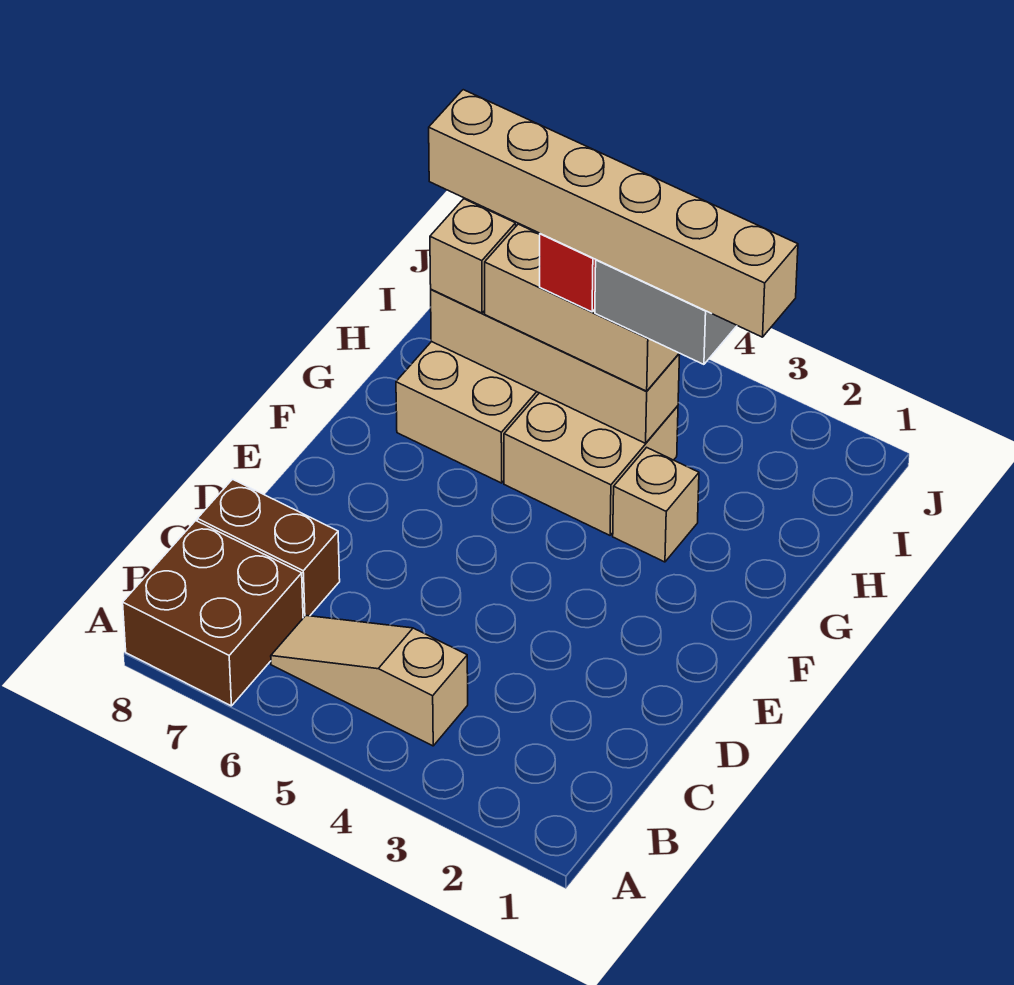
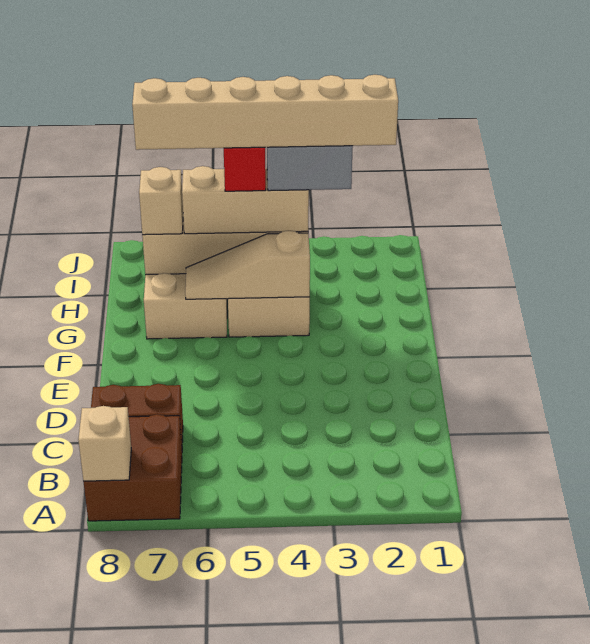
tan slope B4:B6 level 1 top 4 -> tan slope G4:G6 level 2 top 4
tan brick G3 level 1 -> tan brick A8 level 2

